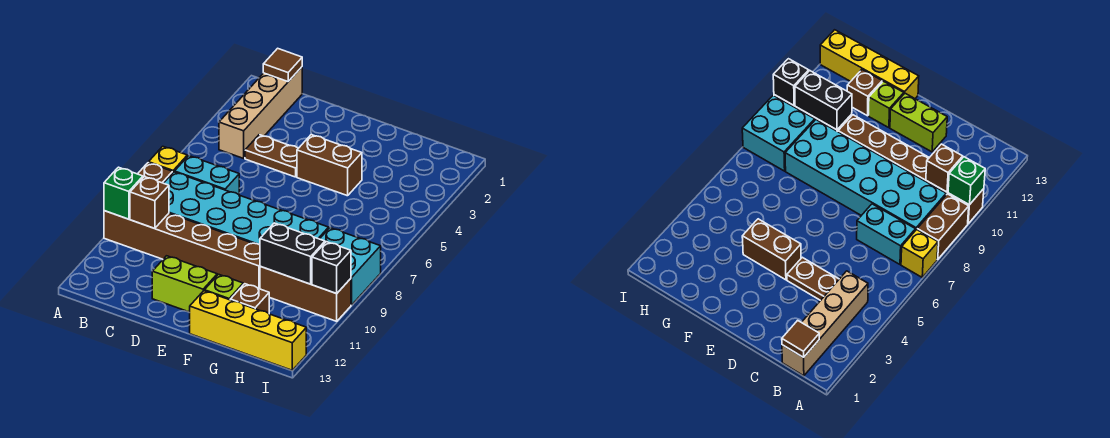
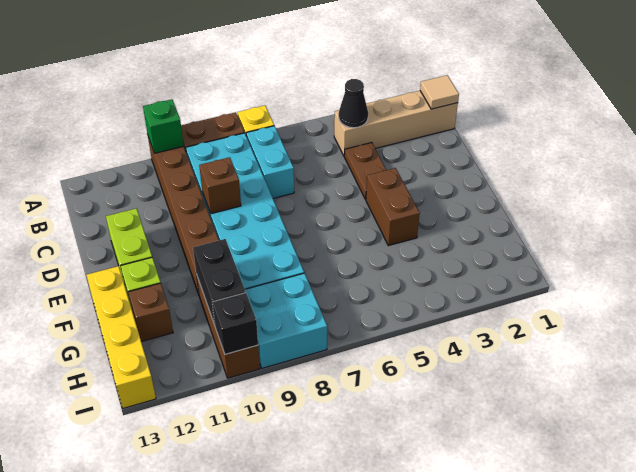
brown tile B1 level 2 -> tan tile B1 level 2
none -> black cone B4 level 2
brown brick B10 level 2 -> brown brick D9 level 2

